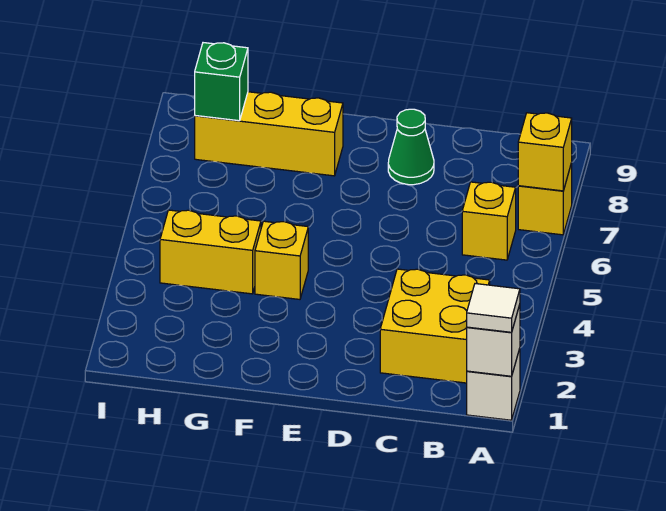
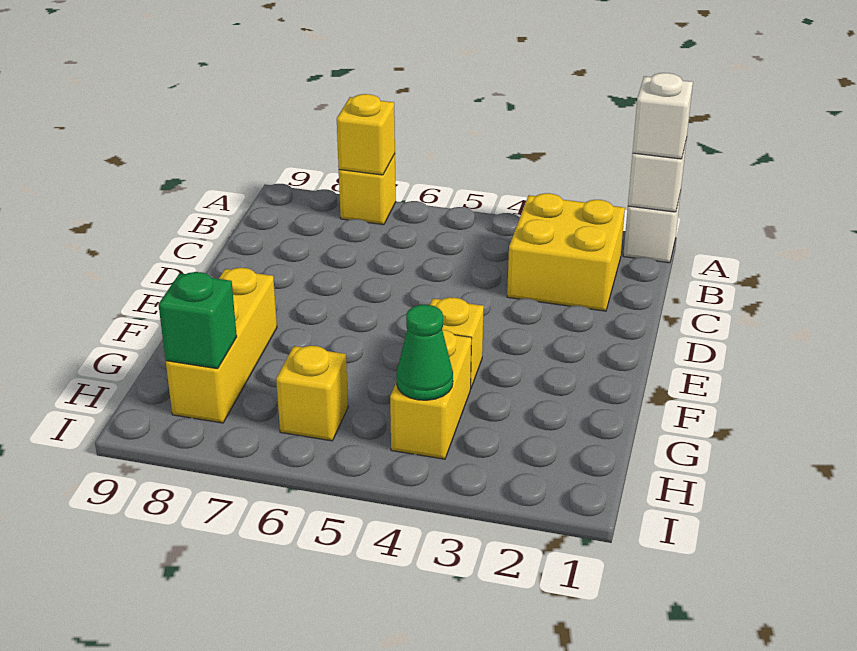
white tile A1 level 3 -> white brick A1 level 3
yellow brick B6 level 1 -> yellow brick H6 level 1
green cone D8 level 1 -> green cone H4 level 2

